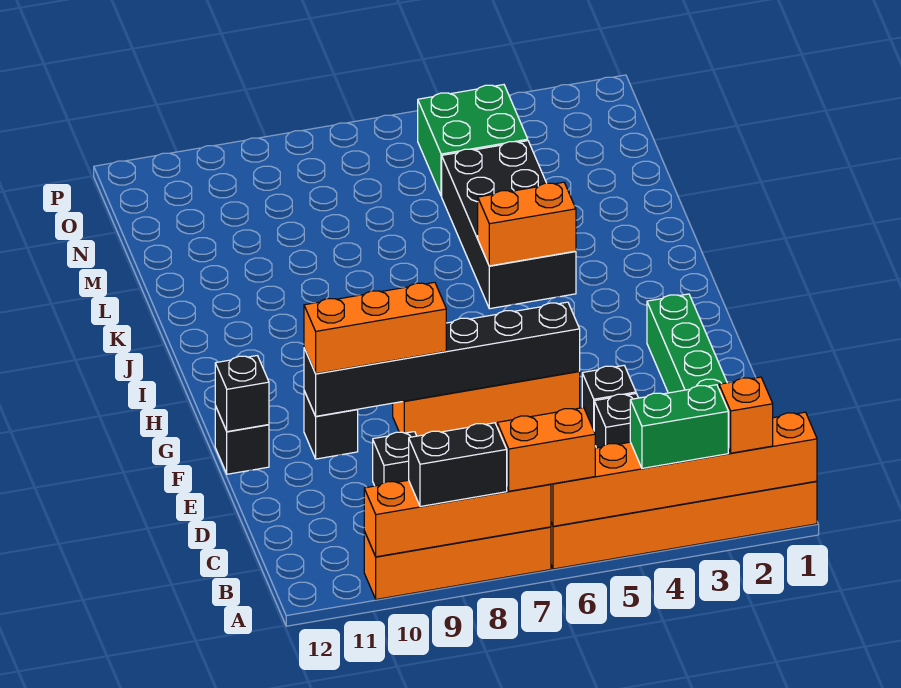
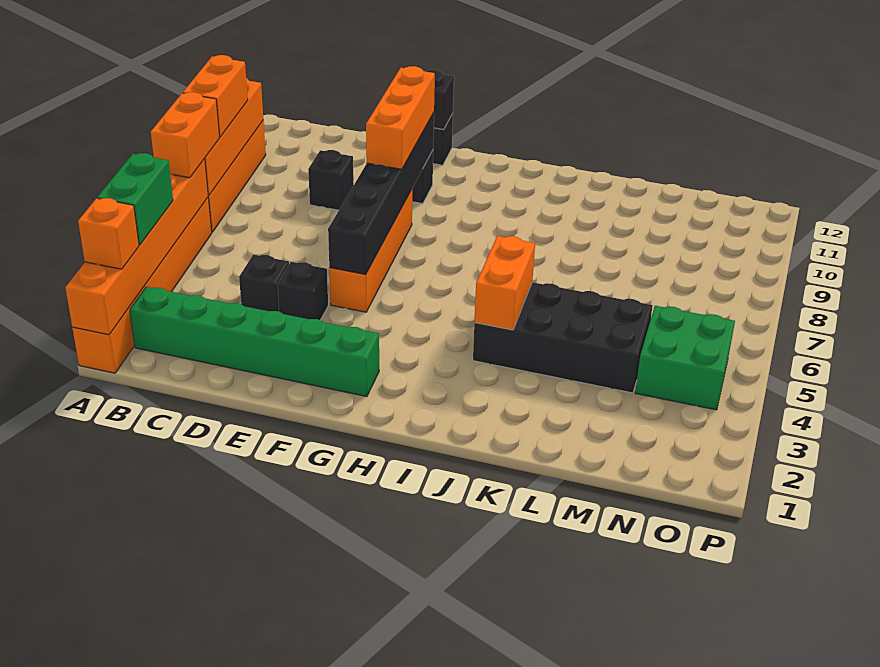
black brick A8:A9 level 3 -> orange brick A8:A9 level 3

